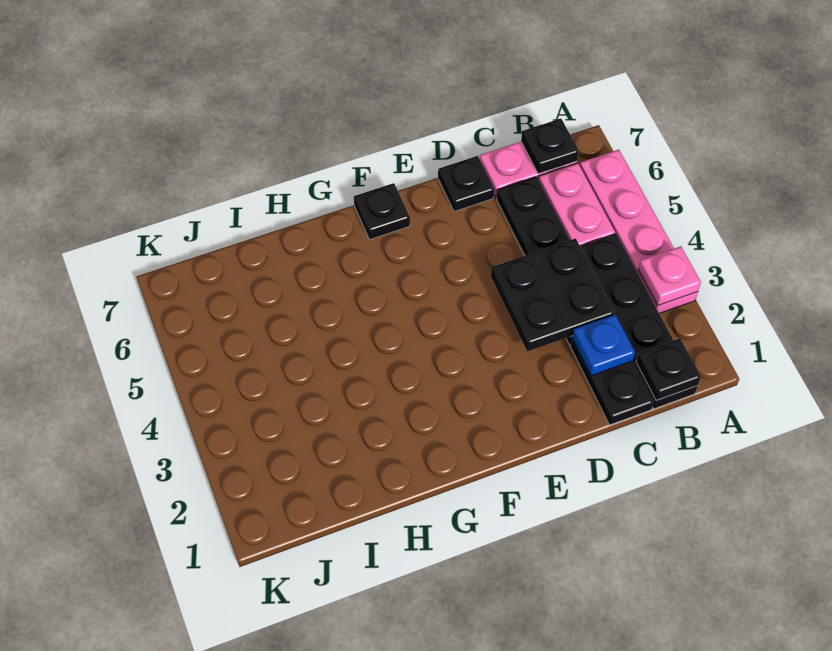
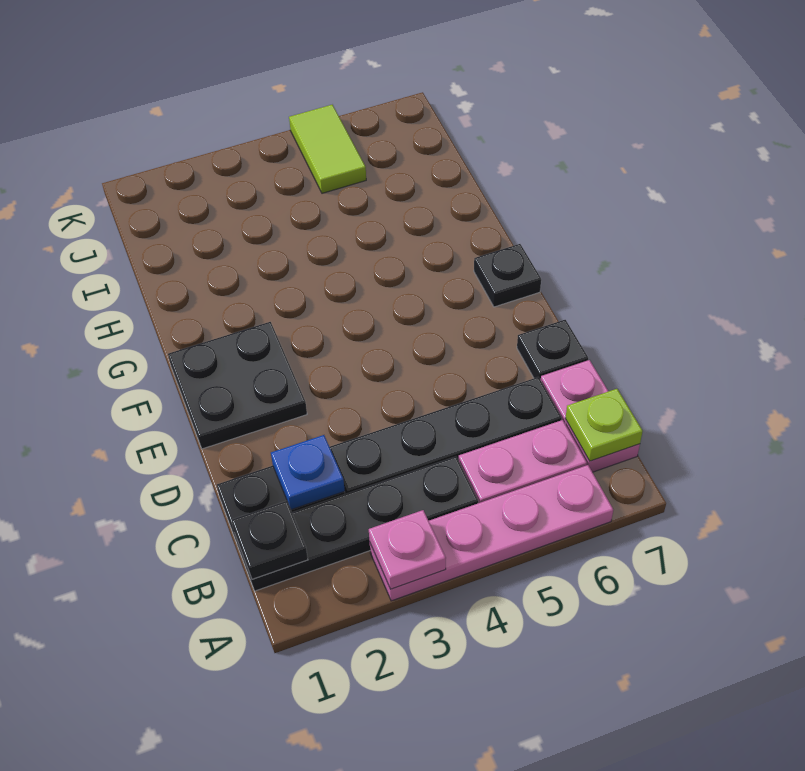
black plate B7 level 2 -> lime plate B7 level 2
black plate C3:D4 level 2 -> black plate E1:F2 level 1
none -> lime tile J5:K5 level 1

